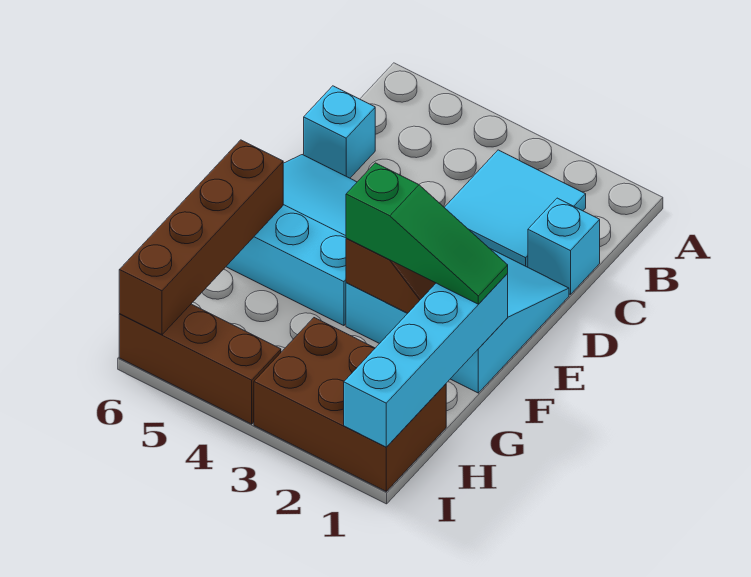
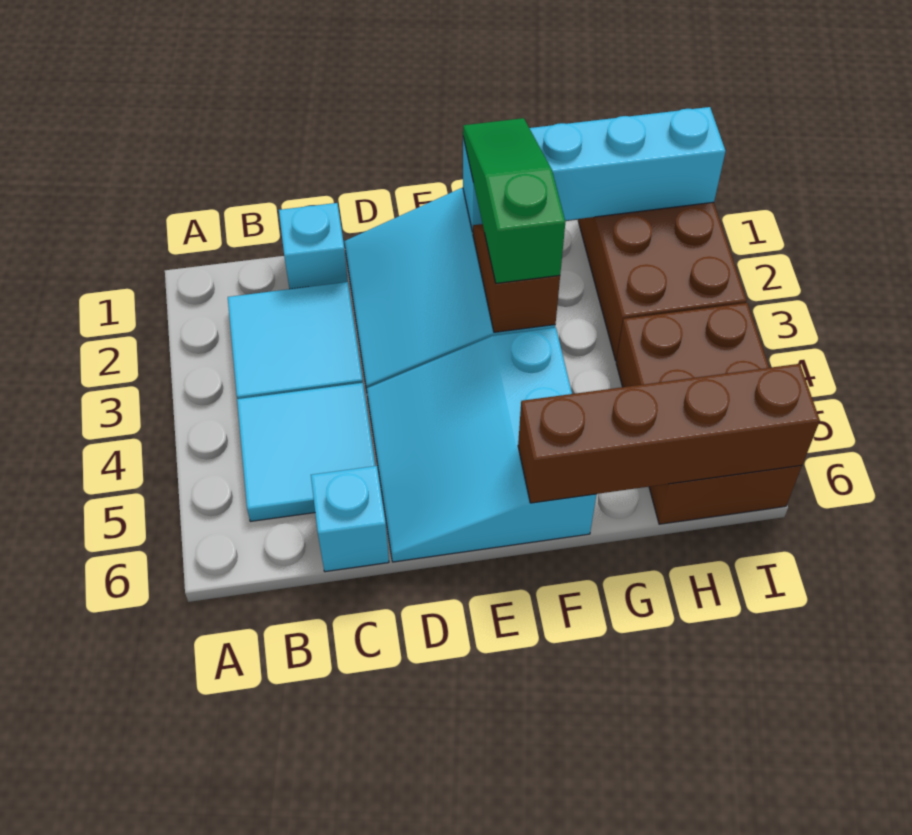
none -> cyan tile B4:C5 level 1
brown brick I4:I6 level 1 -> brown brick H4:I6 level 1

